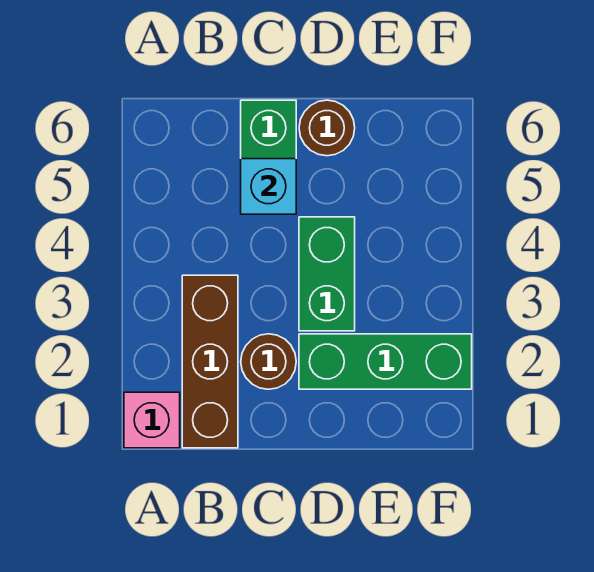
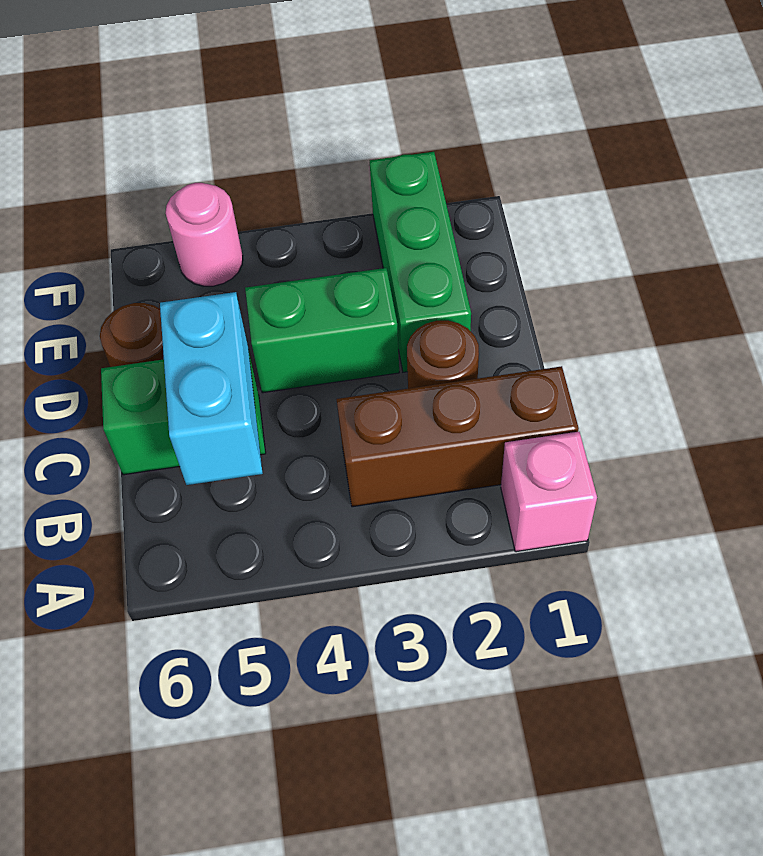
cyan brick C5 level 2 -> cyan brick B5:C5 level 2
none -> pink round brick F5 level 1

